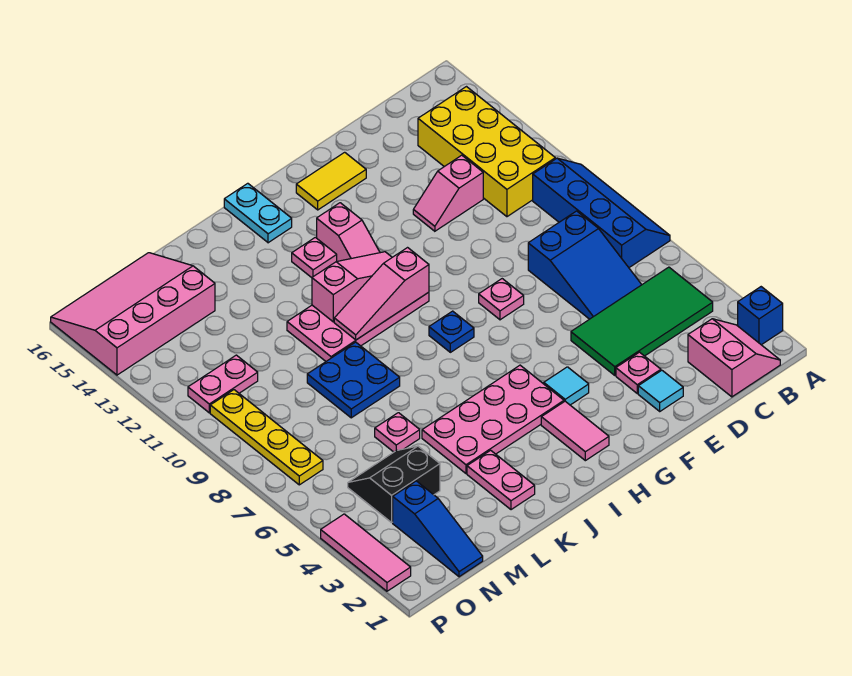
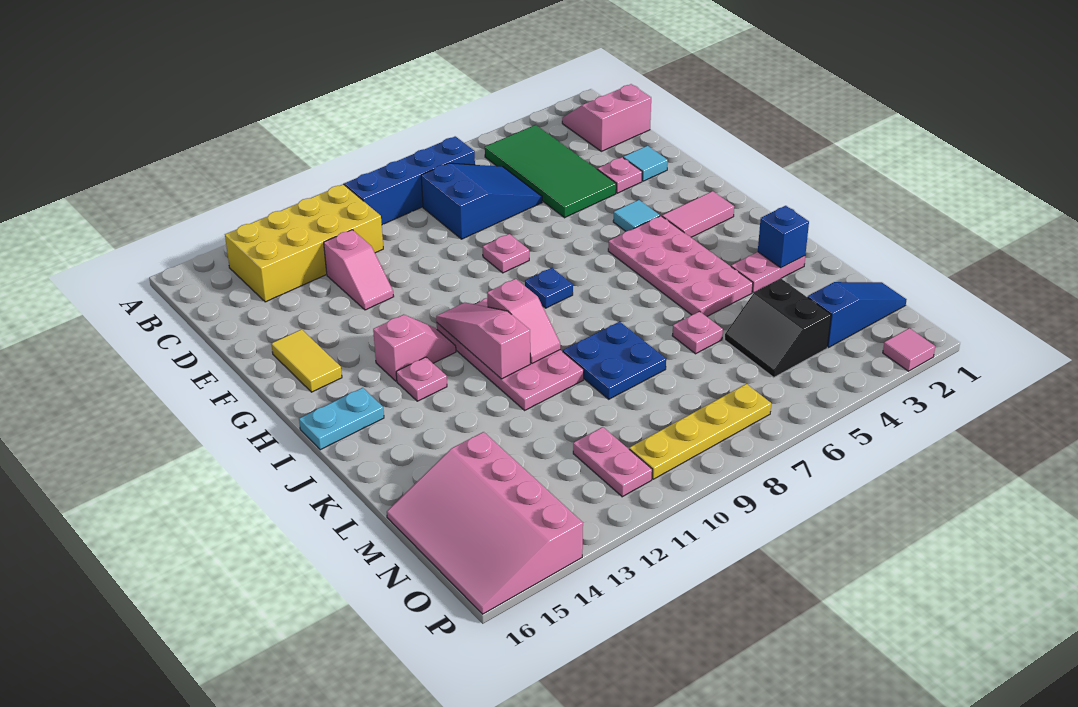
blue brick A2 level 1 -> blue brick K2 level 2
pink slope H10:J10 level 2 top H -> pink slope I10:J10 level 2 top I
pink tile P2:P4 level 1 -> pink tile P2 level 1

